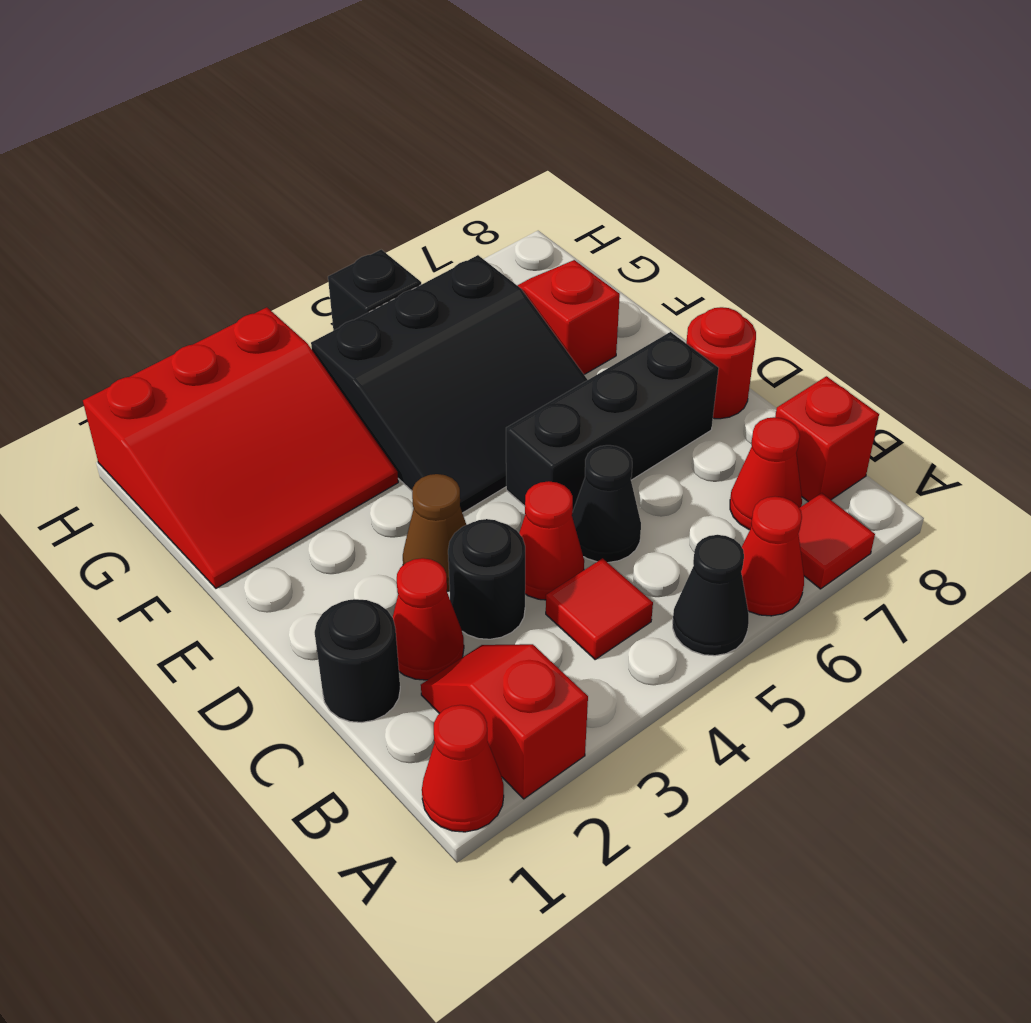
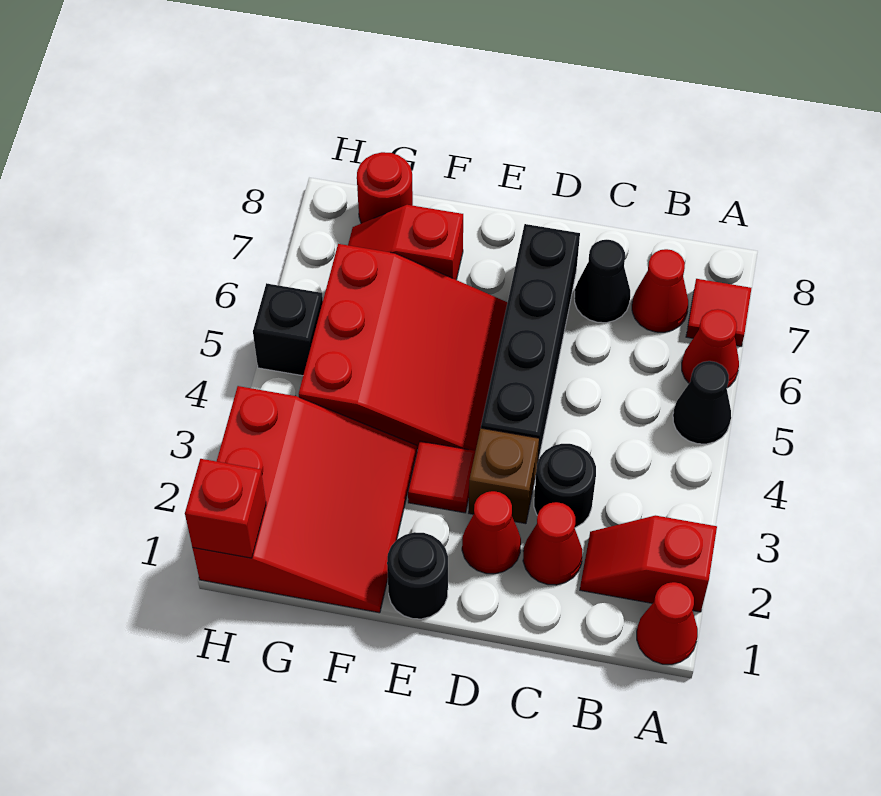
red tile B4 level 1 -> red tile E3 level 1
red brick B8 level 1 -> red brick H1 level 2
black round brick C1 level 1 -> black round brick E1 level 1
red cone C4 level 1 -> red cone D2 level 1
black cone C5 level 1 -> black cone C7 level 1
brown cone D3 level 1 -> brown brick D3 level 1
black brick D5:D7 level 1 -> black brick D4:D7 level 1
red round brick D8 level 1 -> red round brick G8 level 1
black slope E4:G6 level 1 top G -> red slope E4:G6 level 1 top G

